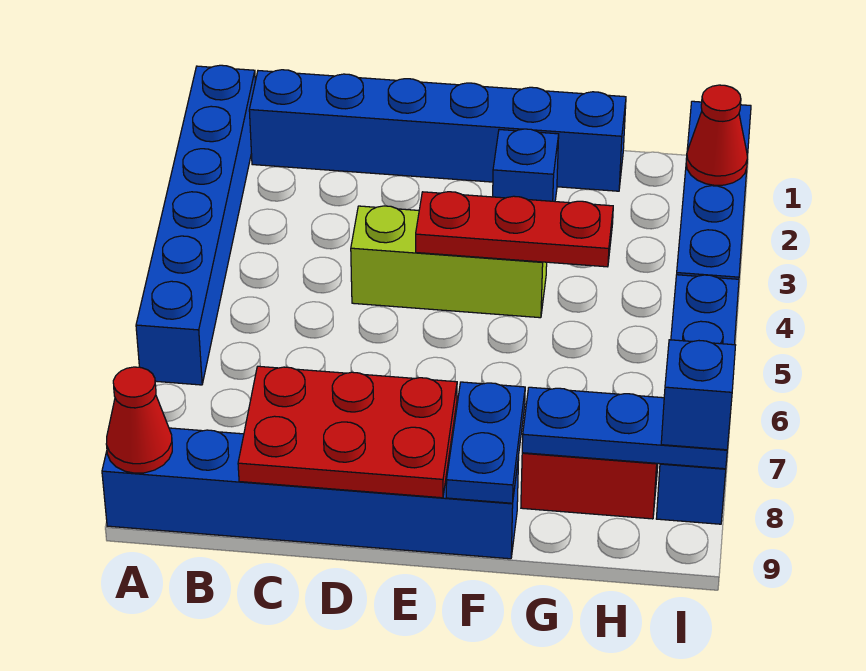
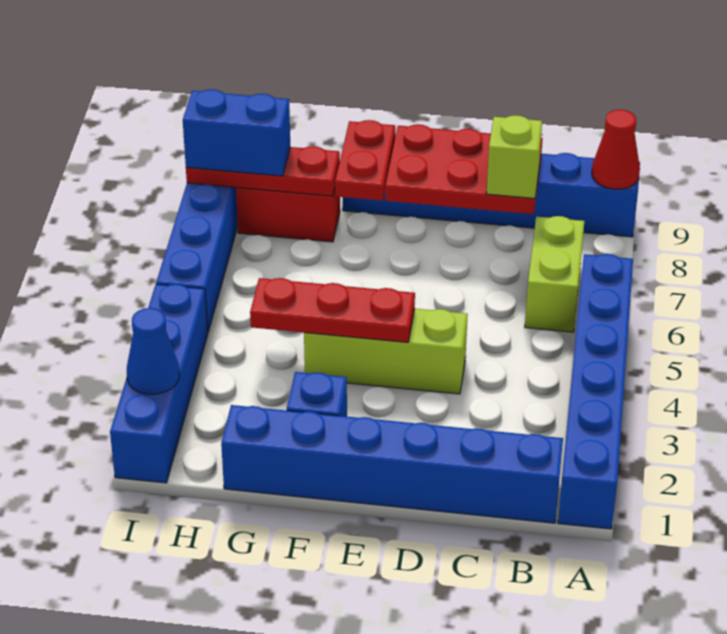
none -> lime brick B6:B7 level 1
none -> lime brick C8 level 3
blue plate F8:F9 level 2 -> red plate F8:F9 level 2
blue plate G8:I8 level 2 -> red plate G8:I8 level 2
red cone I2 level 2 -> blue cone I2 level 2
blue brick I8 level 3 -> blue brick H8:I8 level 3

